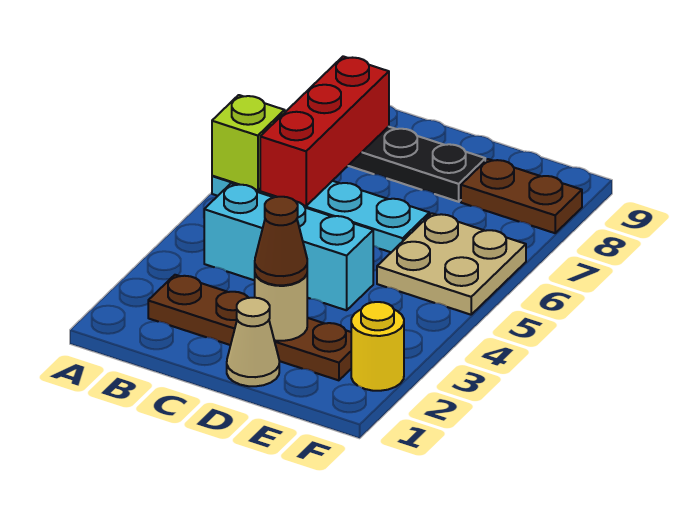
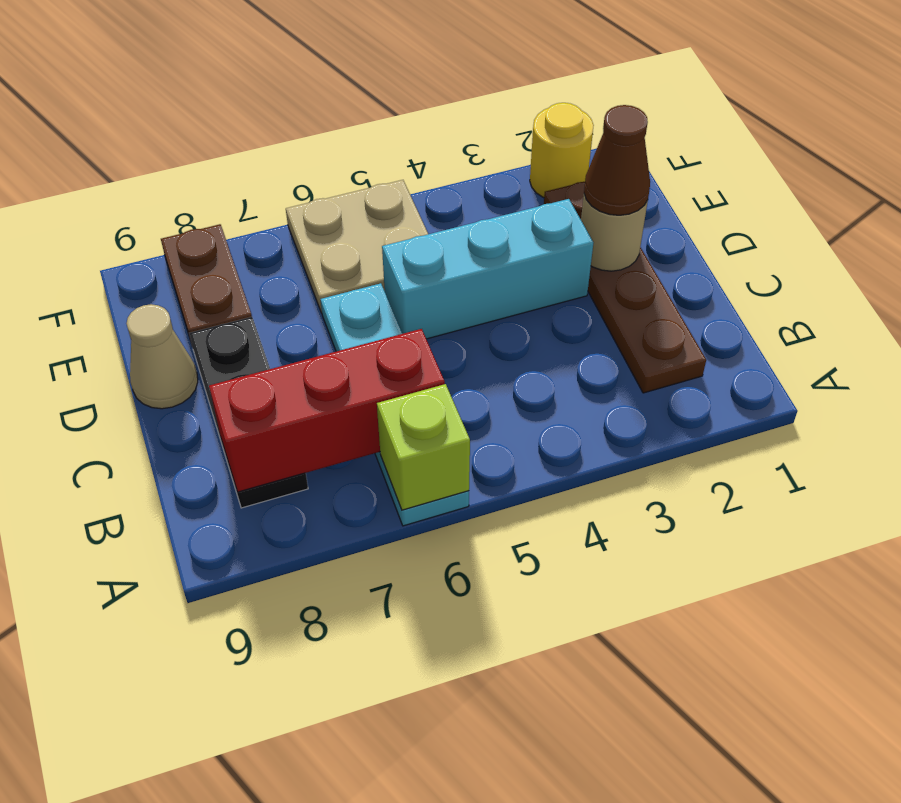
cyan brick B4:D4 level 1 -> cyan brick D3:D5 level 1
tan cone D1 level 1 -> tan cone D9 level 1

